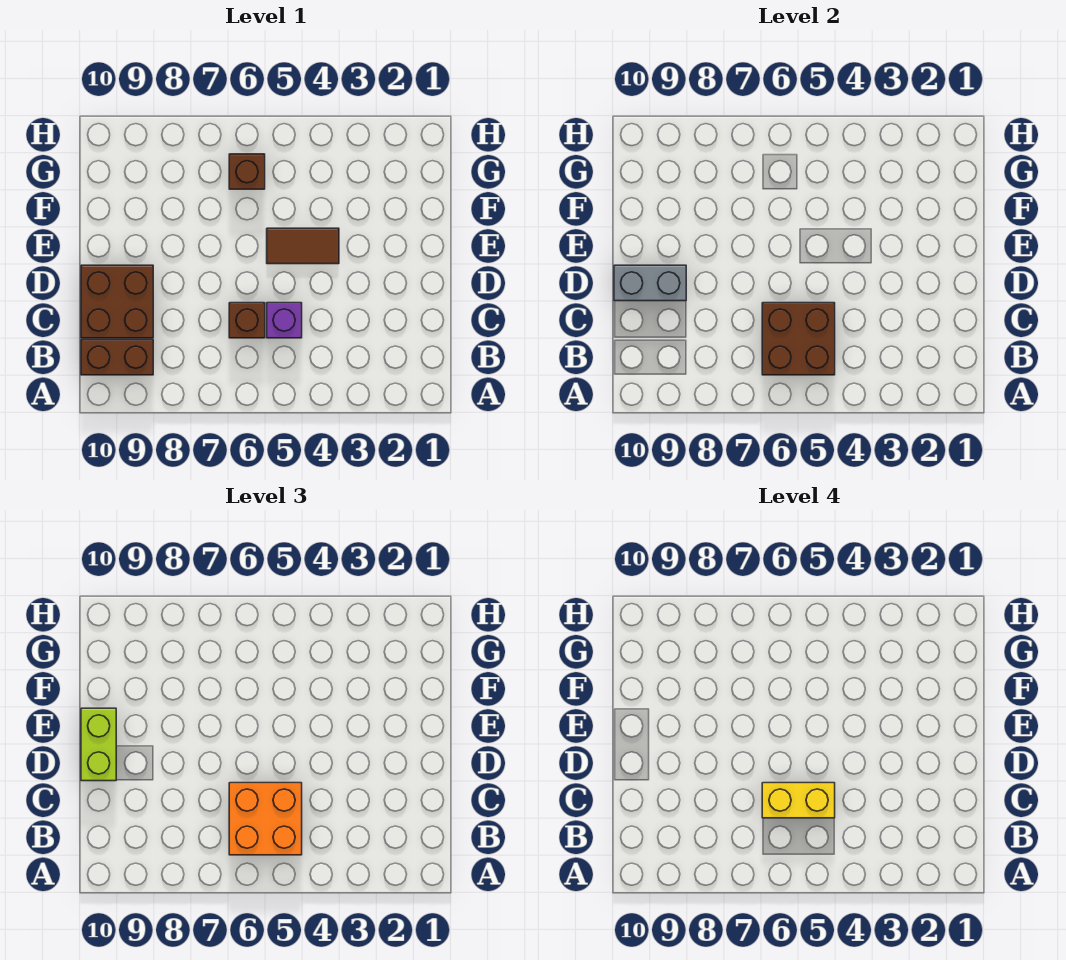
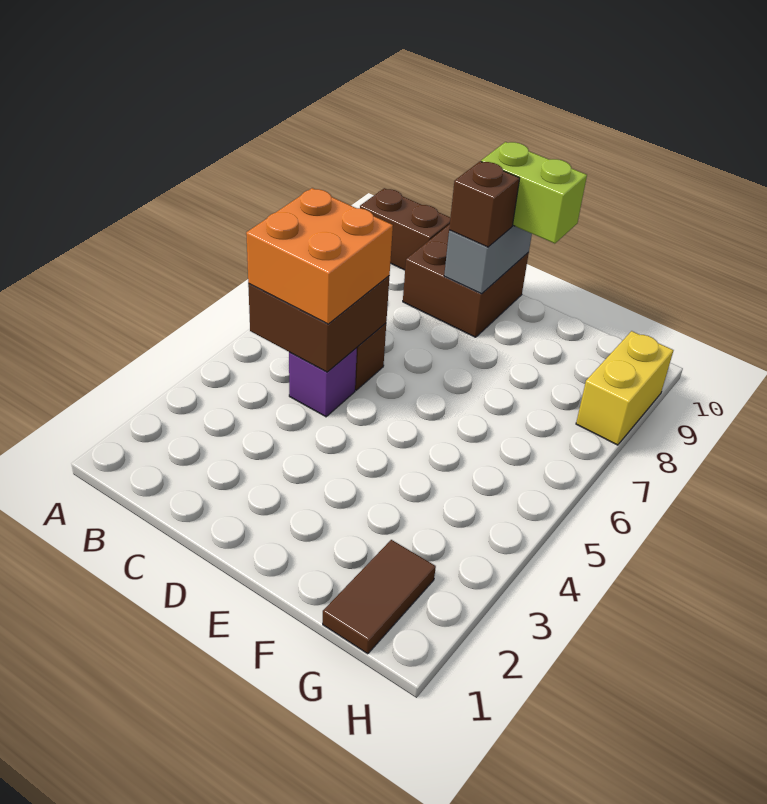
brown brick B9:B10 level 1 -> brown brick A10:B10 level 1
yellow brick C5:C6 level 4 -> yellow brick H8:H9 level 1
brown tile E4:E5 level 1 -> brown tile G1:G2 level 1
brown brick G6 level 1 -> brown brick D9 level 3

